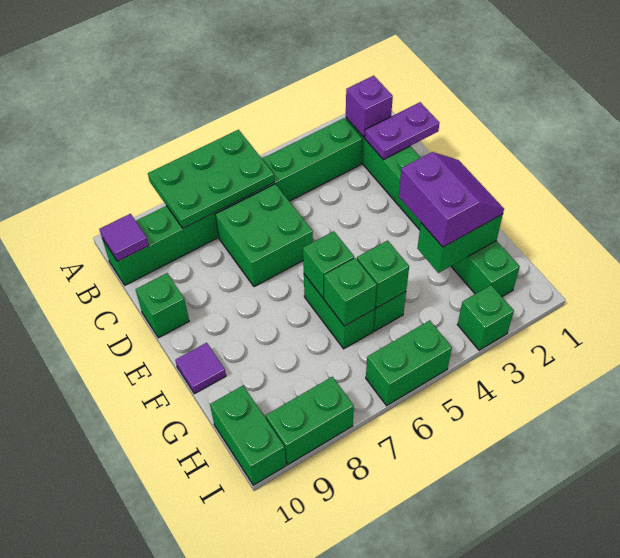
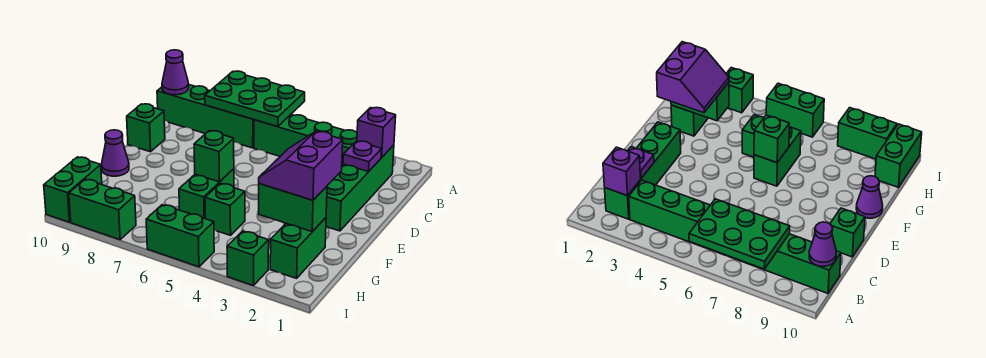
purple tile B10 level 2 -> purple cone B10 level 2
purple plate C1:C2 level 2 -> purple plate C2 level 2
green brick C6:D7 level 1 -> none
purple slope F2:G3 level 3 top 3 -> purple slope F2:G3 level 3 top 2
purple tile F10 level 1 -> purple cone F10 level 1
green brick G5 level 2 -> none
green brick G6 level 2 -> none

